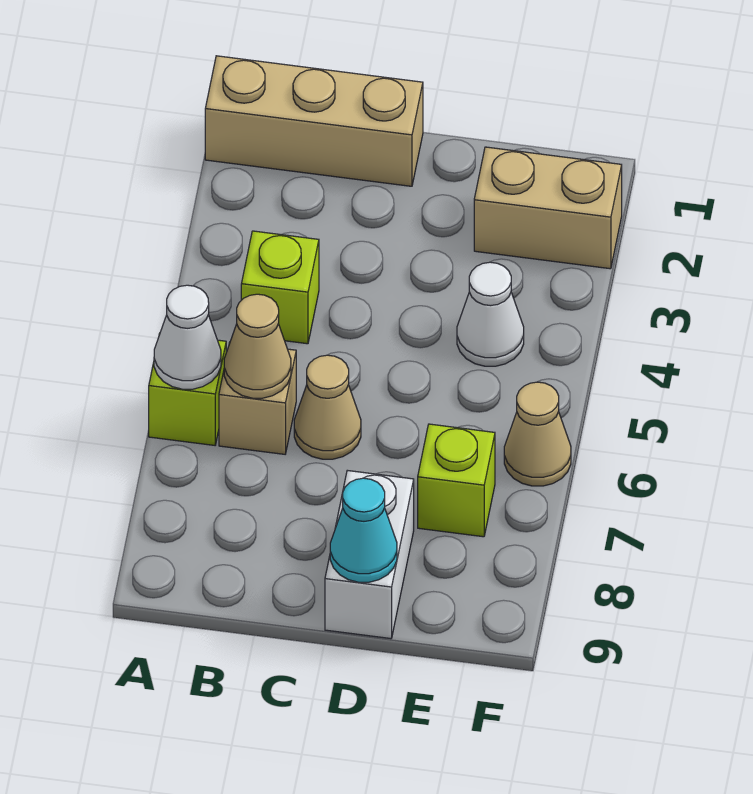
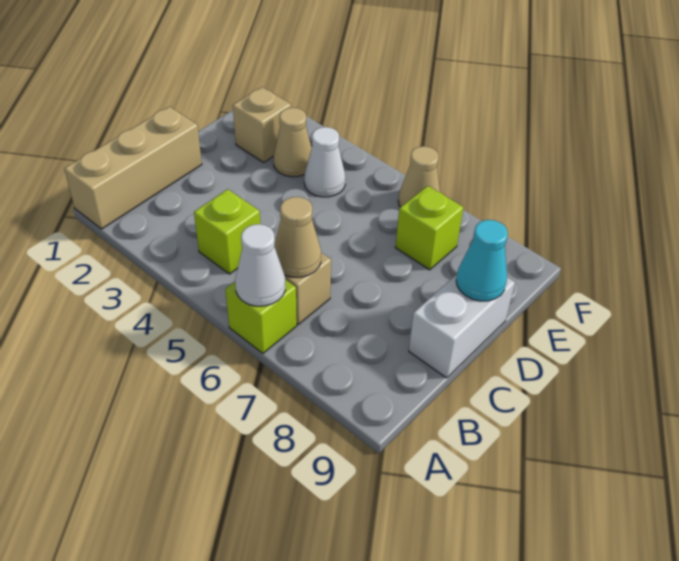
tan cone C6 level 1 -> tan cone E3 level 1
white brick D8:D9 level 1 -> white brick C9:D9 level 1
tan brick E2:F2 level 1 -> tan brick E2 level 1

